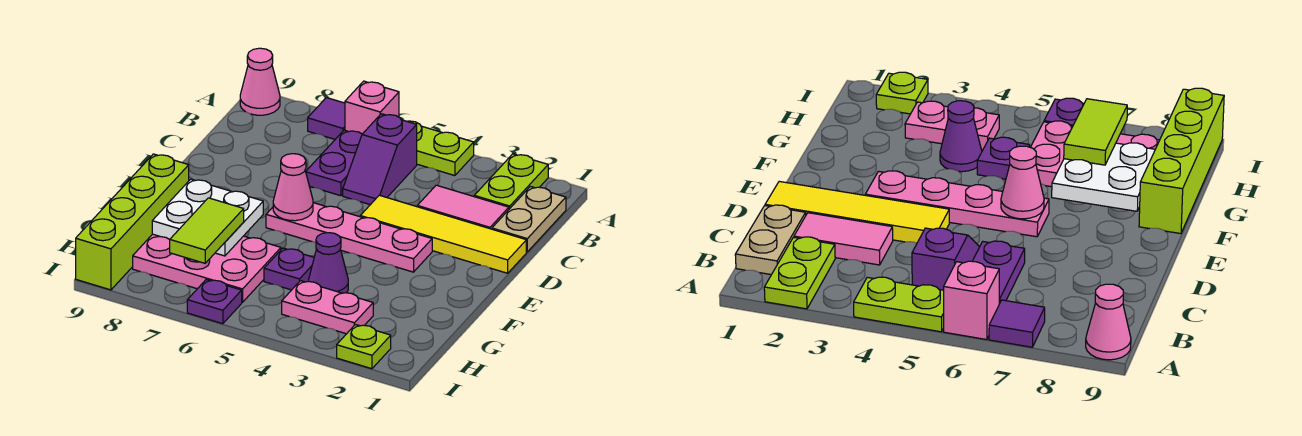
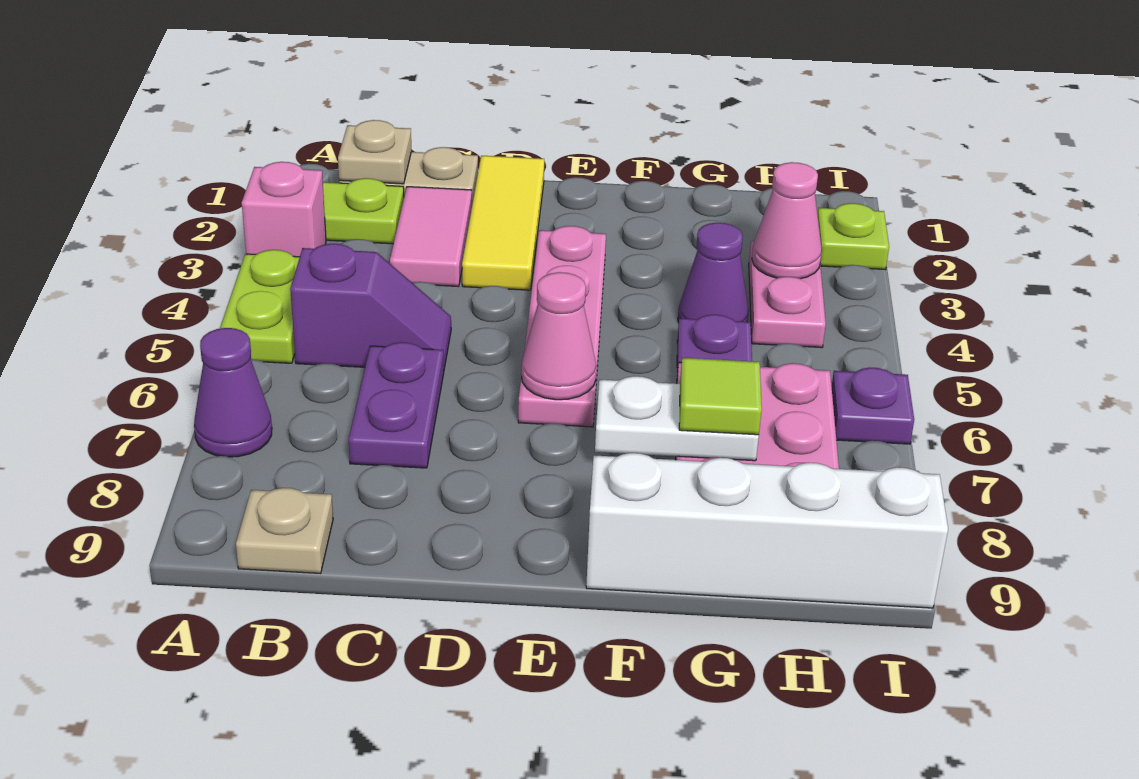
pink brick A6 level 1 -> pink brick A3 level 1
purple tile A7 level 1 -> purple cone A7 level 1
pink cone A9 level 1 -> pink cone H3 level 2
none -> tan plate B1 level 2
purple plate B6:C6 level 1 -> purple plate C6:C7 level 1
none -> tan plate B9 level 1
yellow tile D1:D4 level 1 -> yellow tile D1:D3 level 1
white plate F7:G8 level 2 -> white plate F7:G7 level 2
lime brick F9:I9 level 1 -> white brick F9:I9 level 1
lime tile G7:H7 level 3 -> lime tile G7 level 3

